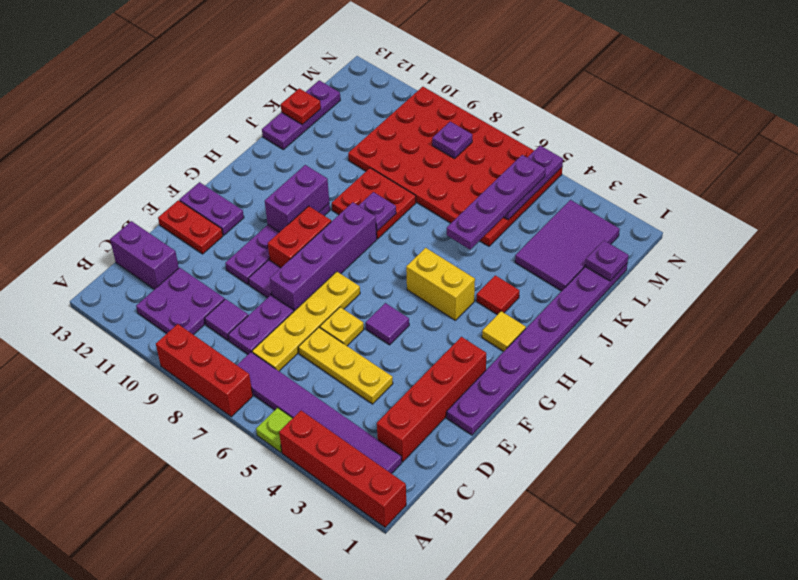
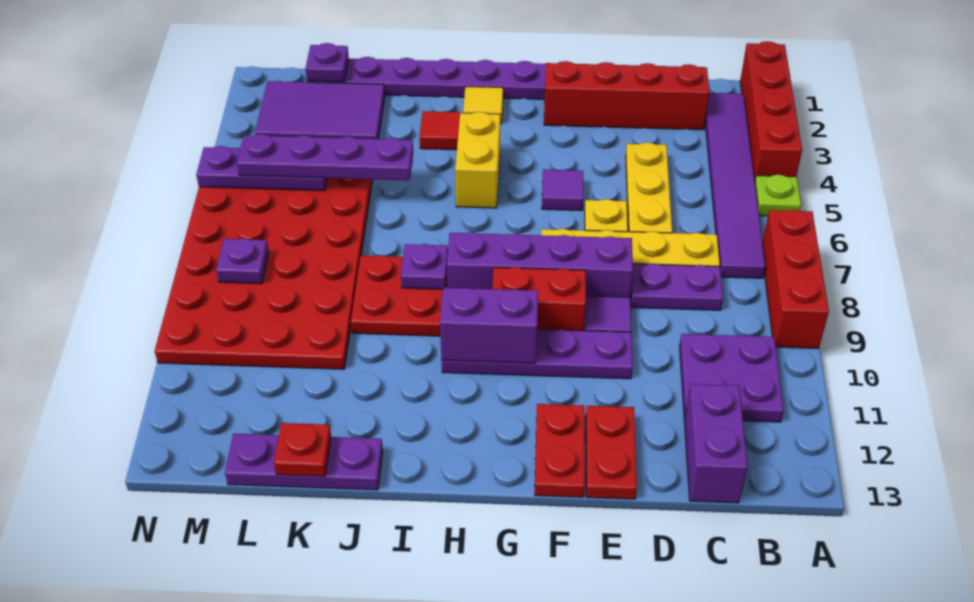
purple tile C9 level 1 -> none
purple plate F12:F13 level 1 -> red plate F12:F13 level 1

